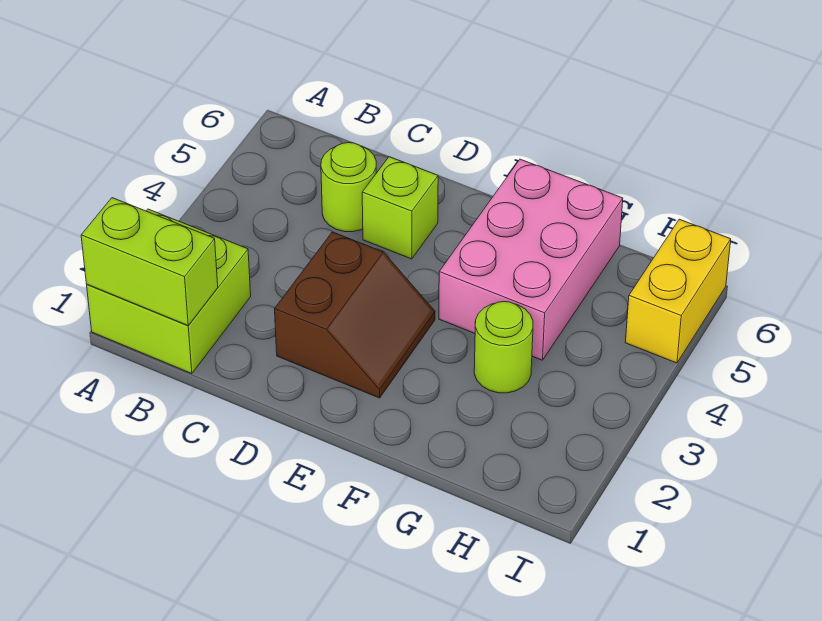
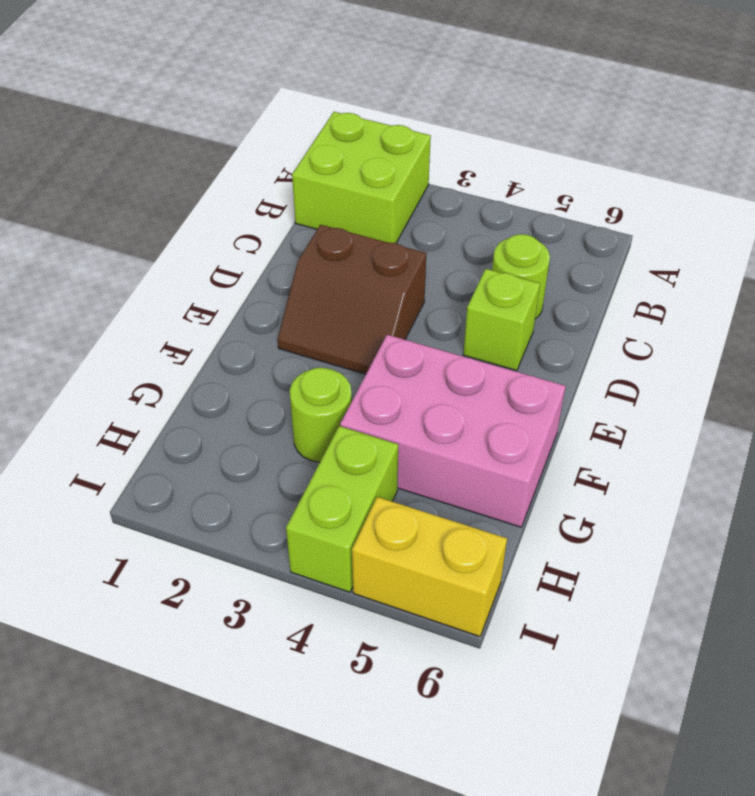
lime brick A1:B1 level 2 -> lime brick H4:I4 level 1

